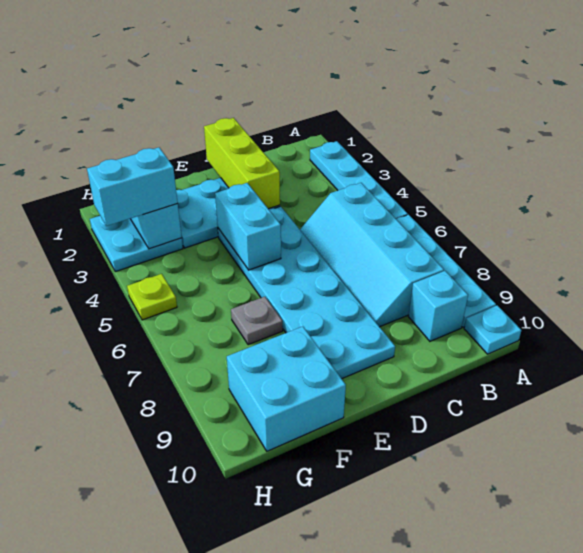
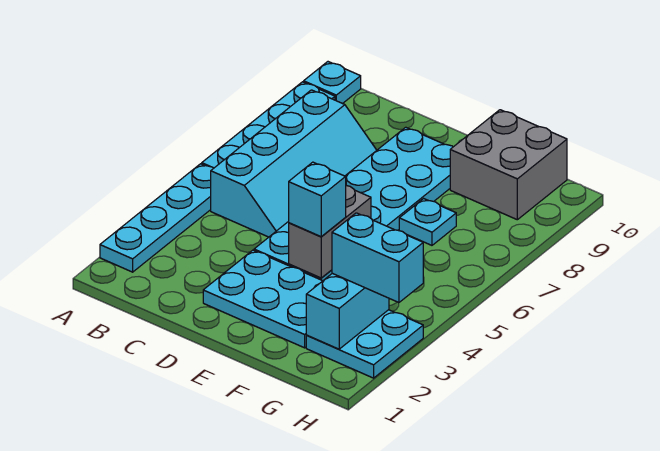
cyan brick B9 level 1 -> cyan brick E4 level 3
lime brick D1:D3 level 2 -> none
cyan brick E4:E5 level 2 -> grey brick E4:E5 level 2
grey plate F7 level 1 -> cyan plate F7 level 1
cyan brick F9:G10 level 1 -> grey brick F9:G10 level 1
lime plate H5 level 1 -> none

